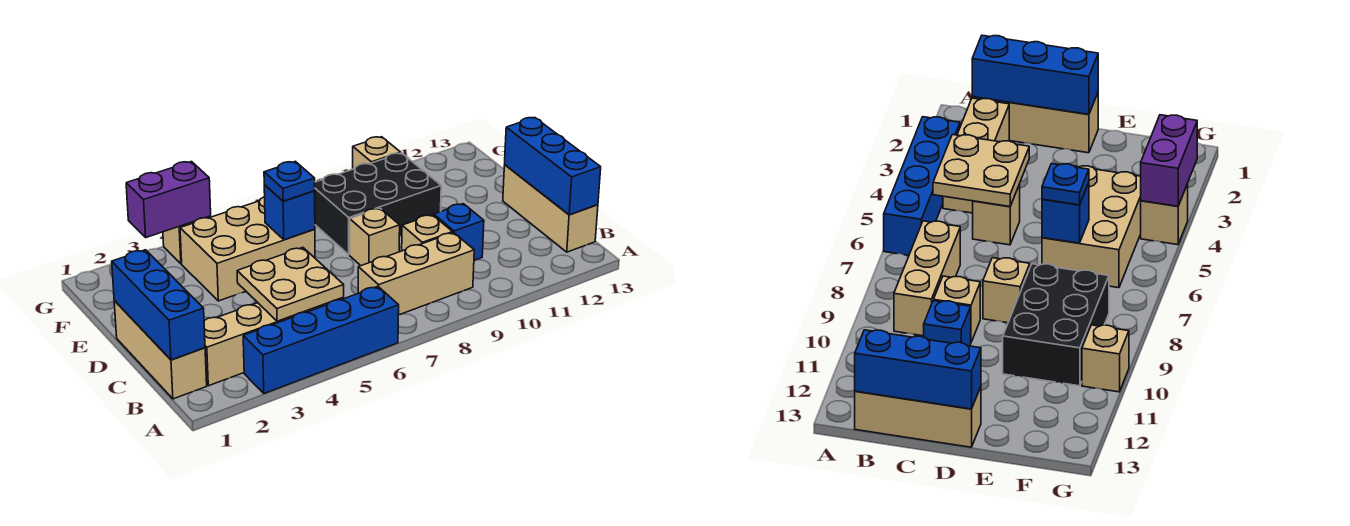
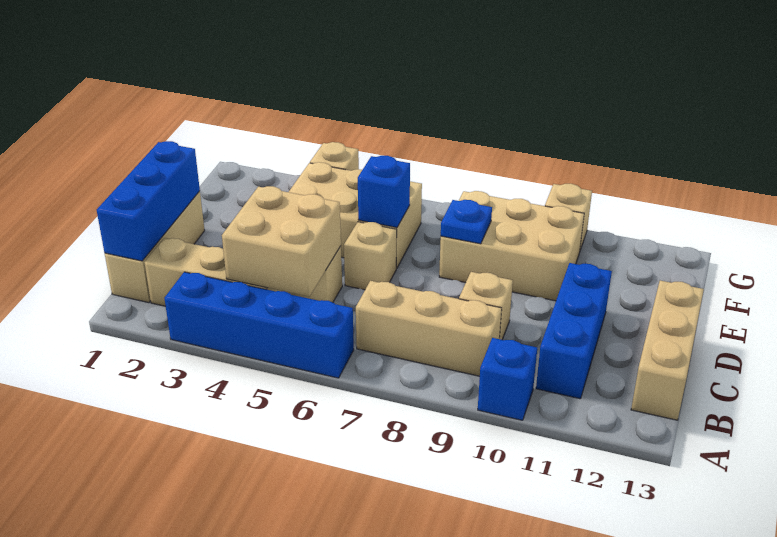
tan plate B4:C5 level 2 -> tan brick B4:C5 level 2
blue brick B13:D13 level 2 -> blue brick B11:D11 level 1
blue brick C10 level 1 -> blue brick A10 level 1
tan brick D8 level 1 -> tan brick D6 level 1
blue plate E6 level 3 -> blue plate E8 level 2
black brick E8:F10 level 1 -> tan brick E8:F10 level 1
purple brick G3:G4 level 2 -> none

